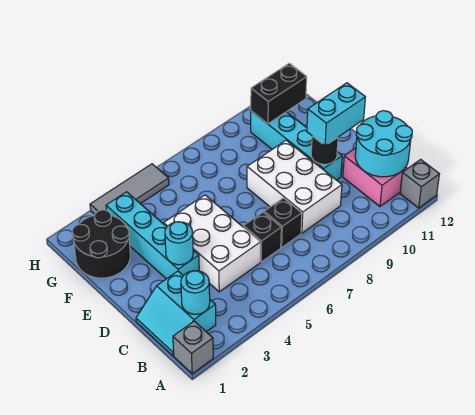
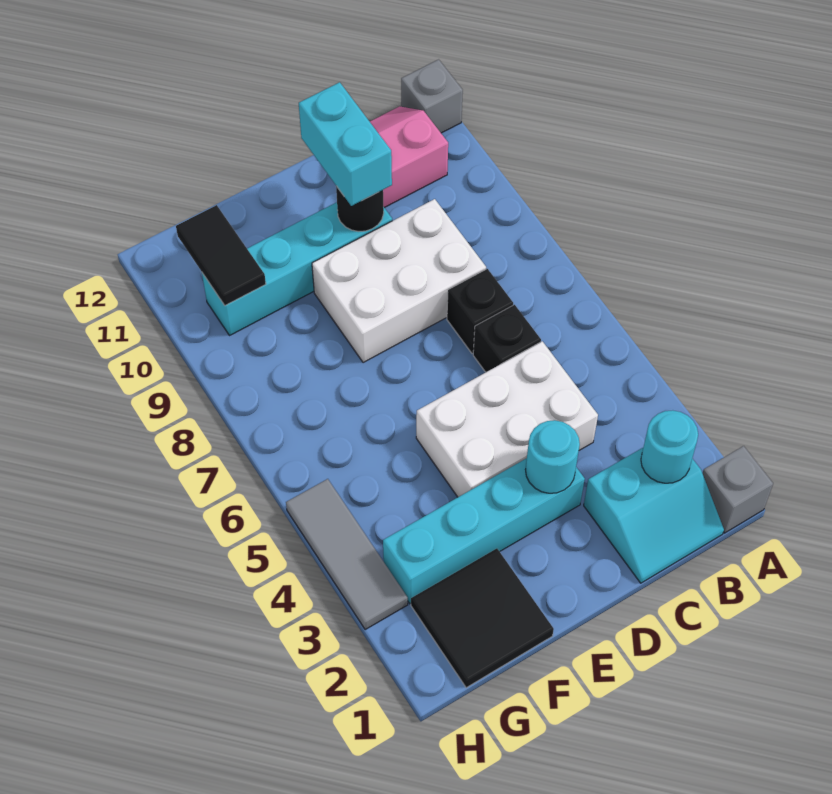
cyan round brick B11:C12 level 2 -> none
black round brick F1:G2 level 1 -> black tile F1:G2 level 1
black brick G10:G11 level 2 -> black tile G10:G11 level 2

